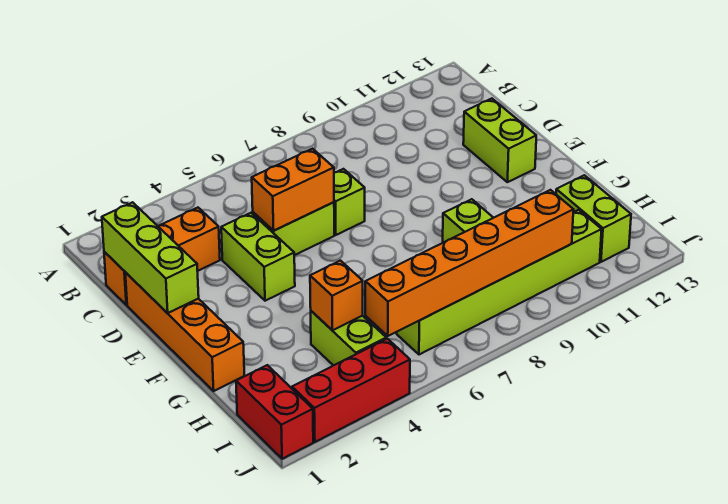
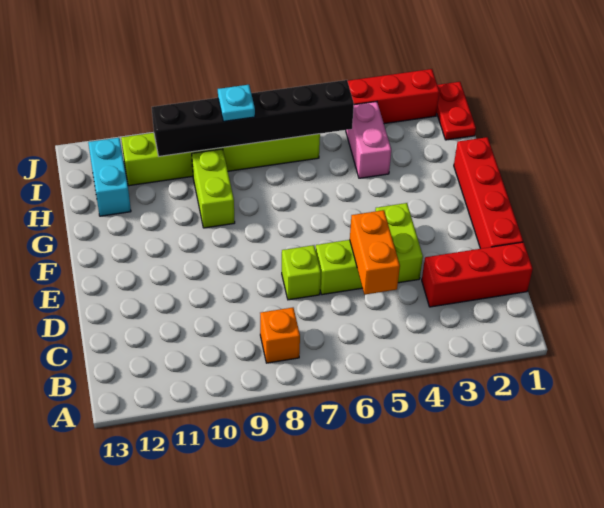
orange brick C1:C3 level 1 -> red brick C1:C3 level 1
lime brick C1:E1 level 2 -> none
orange brick D1:G1 level 1 -> red brick D1:G1 level 1
orange brick D5:D6 level 2 -> orange brick C5:D5 level 2
lime brick D12:E12 level 1 -> none
lime brick H4:I4 level 1 -> pink brick H4:I4 level 1
orange brick H4 level 2 -> orange brick B8 level 1
lime brick H12:I12 level 1 -> cyan brick H12:I12 level 1
red brick I1:J1 level 1 -> red plate I1:J1 level 1
orange brick I5:I10 level 2 -> black brick I5:I10 level 2
none -> cyan plate I8 level 3

